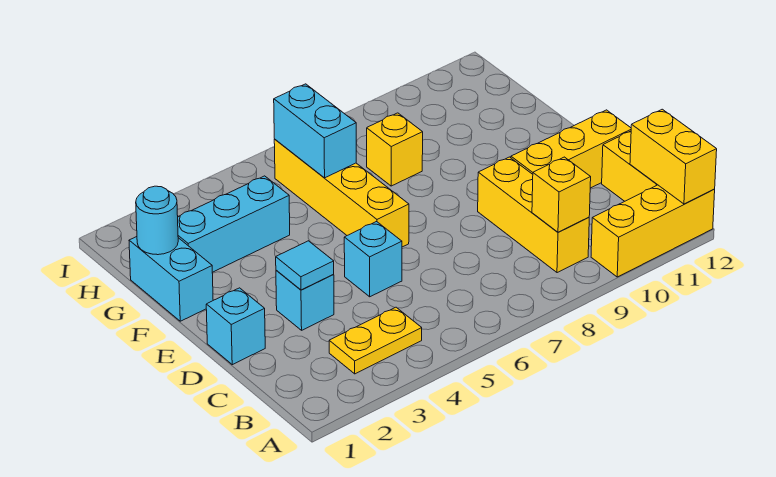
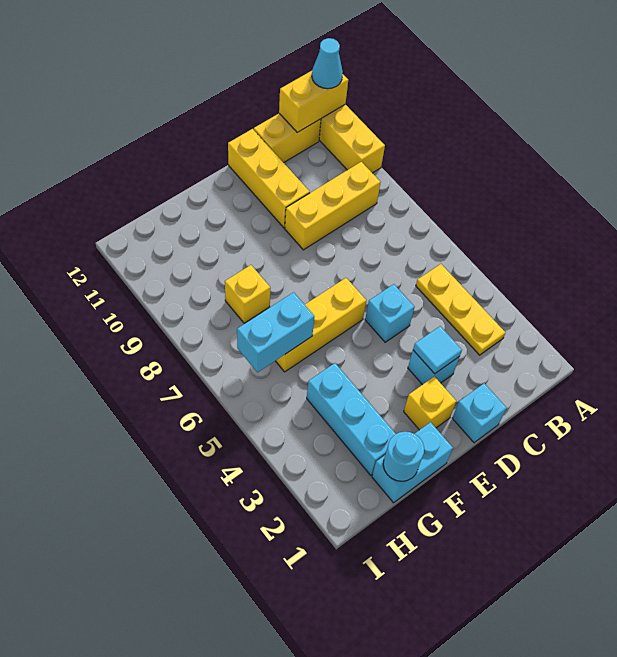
none -> cyan cone A12 level 3
yellow plate B3:B4 level 1 -> yellow plate B3:B5 level 1
yellow brick B9 level 2 -> yellow brick E2 level 1
yellow brick E6:H6 level 1 -> yellow brick E6:G6 level 1

